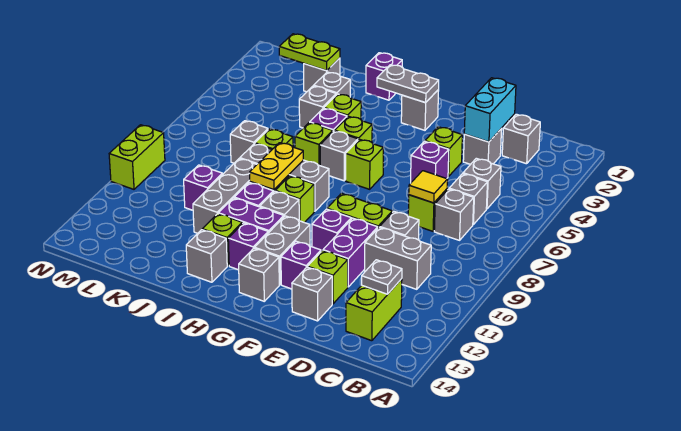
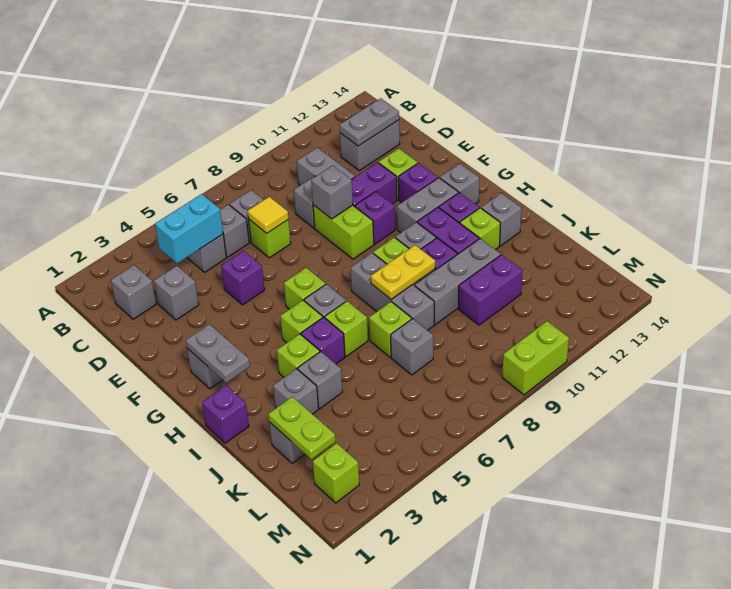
lime brick C12:C13 level 1 -> grey brick C12:C13 level 1
grey plate C12 level 2 -> grey plate C12:C13 level 2
cyan brick D2:D3 level 2 -> cyan brick C4:C5 level 2
lime brick E4 level 1 -> lime brick M2 level 1
grey brick E13 level 1 -> grey brick E9 level 2
purple brick K10 level 1 -> purple brick K10:K11 level 1

